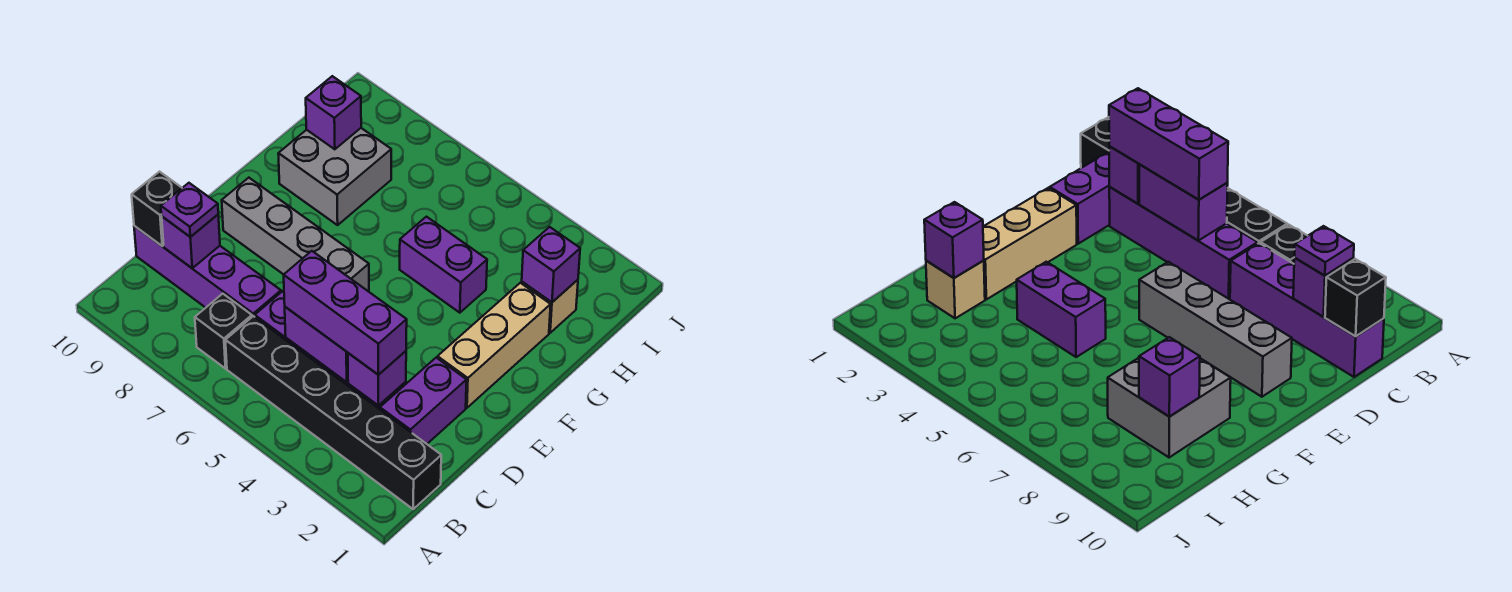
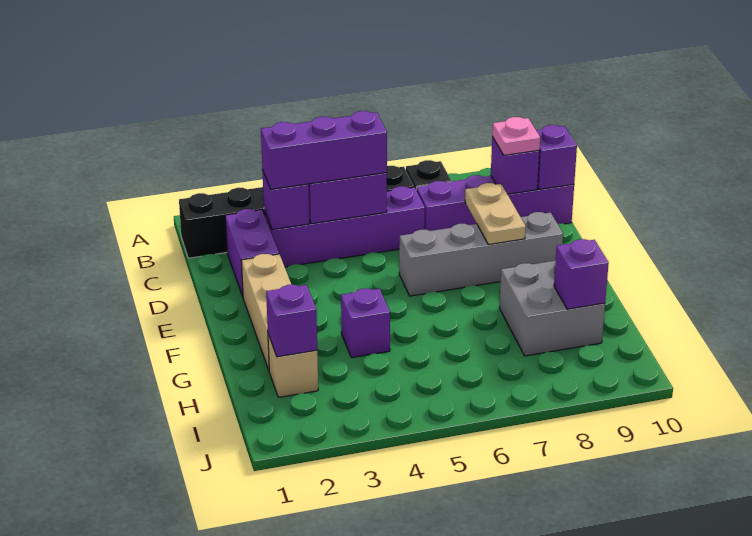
purple plate C9 level 3 -> pink plate C9 level 3
black brick C10 level 2 -> purple brick C10 level 2
none -> tan plate D8:E8 level 2
purple brick G4:G5 level 1 -> purple brick G4 level 1

